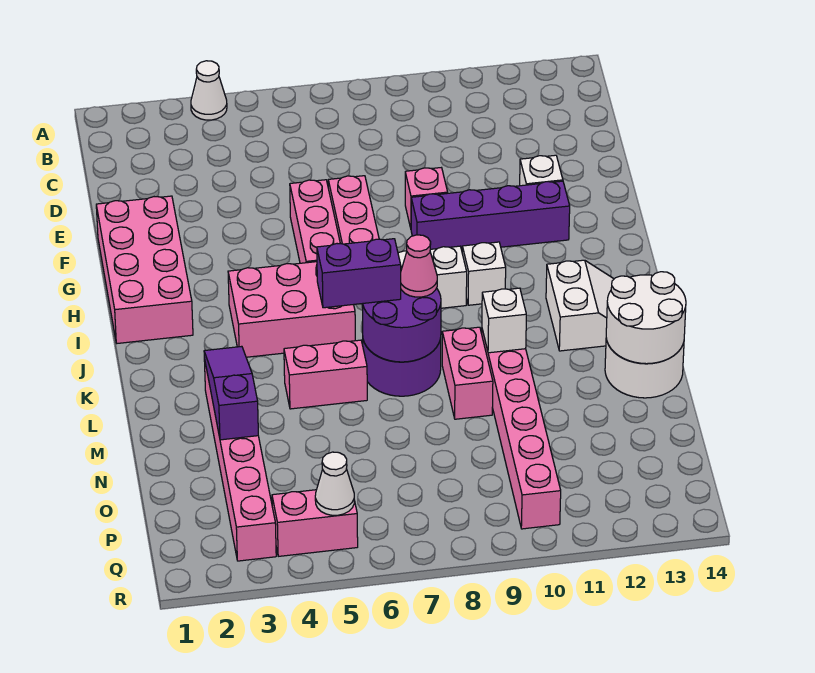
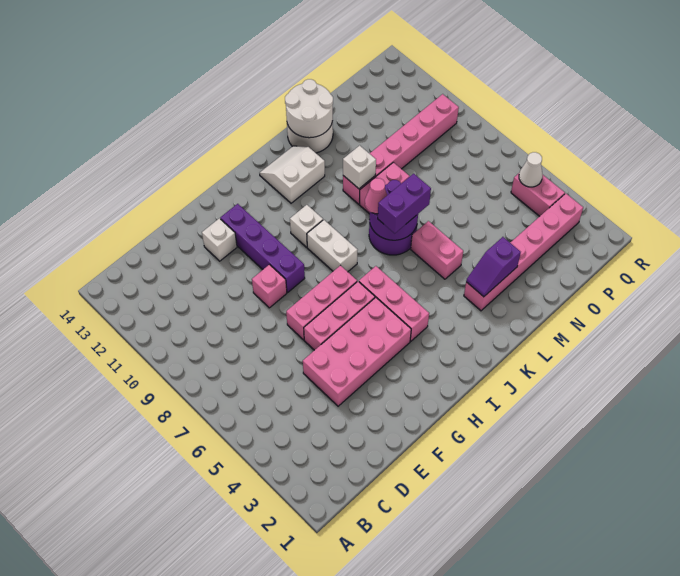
white cone A4 level 1 -> none
pink brick F1:I2 level 1 -> pink brick E4:H5 level 1
pink brick I4:J6 level 1 -> pink brick I4:I6 level 1
purple brick K6:K7 level 3 -> purple brick K7:L7 level 3
purple slope L3:N3 level 2 top N -> purple slope L3:M3 level 2 top M

